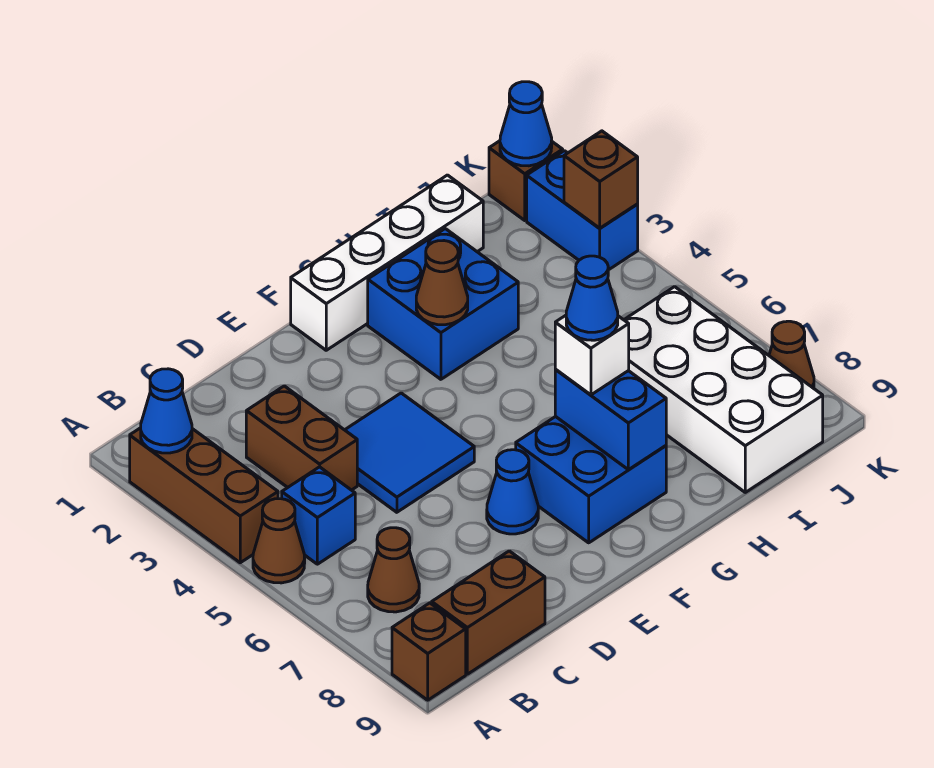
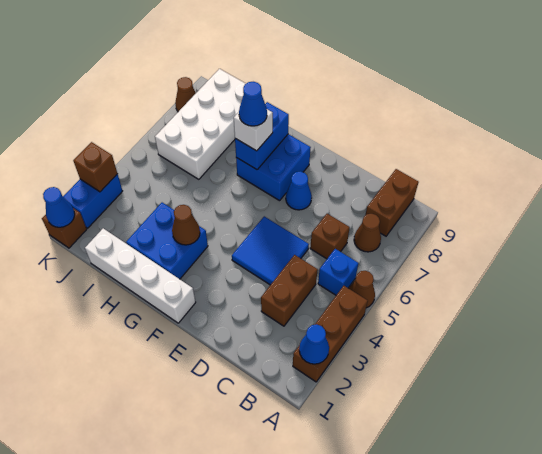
brown brick A9 level 1 -> brown brick C6 level 1
brown brick B9:C9 level 1 -> brown brick B8:B9 level 1

